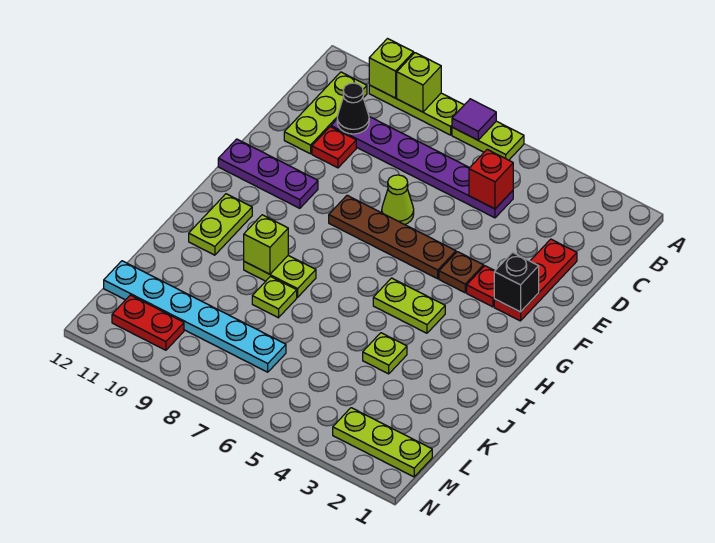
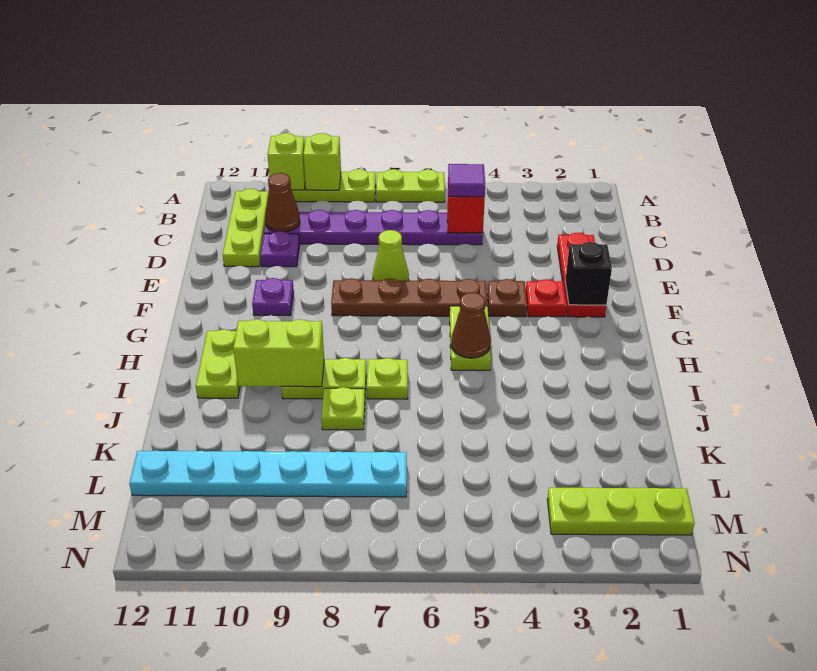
purple tile A7 level 2 -> purple tile C5 level 3
black cone C10 level 2 -> brown cone C10 level 2
red plate D10 level 1 -> purple plate D10 level 1
purple plate F10:F12 level 1 -> purple plate F10 level 1
lime plate H4:H5 level 1 -> lime plate G5:H5 level 1
none -> brown cone H5 level 2
lime brick I9 level 2 -> lime brick I9:I10 level 2
lime plate J4 level 1 -> lime plate I7 level 1
red plate M10:M11 level 1 -> none

